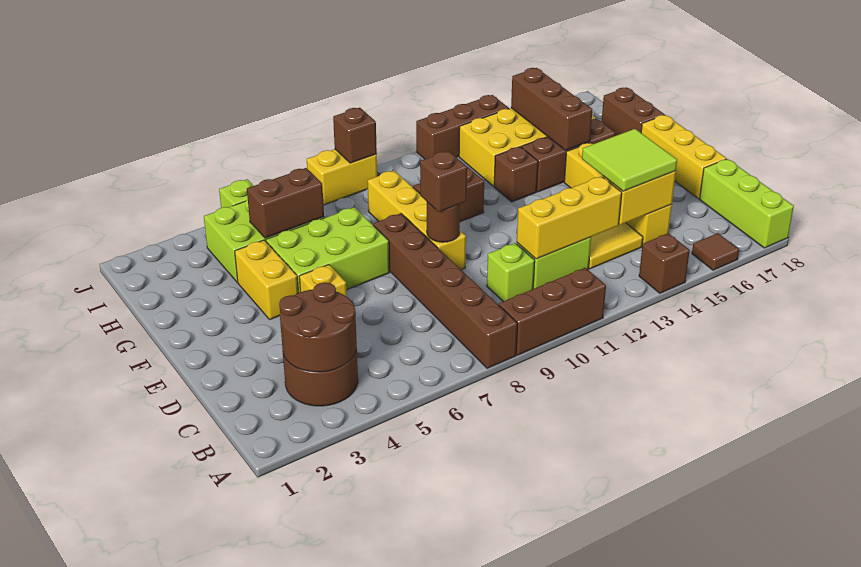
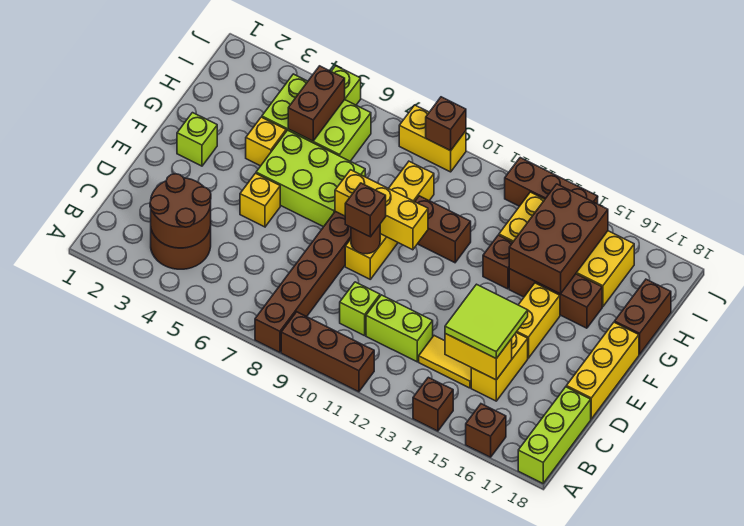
brown tile A16 level 1 -> brown brick A16 level 1
yellow brick C11:C13 level 2 -> yellow brick F8:F10 level 2
none -> lime brick F2 level 1
yellow brick F4:G4 level 1 -> yellow brick G4 level 1
brown brick G15:I15 level 2 -> brown brick G14:I15 level 2
brown brick H5:H6 level 2 -> brown brick H5:I5 level 2

